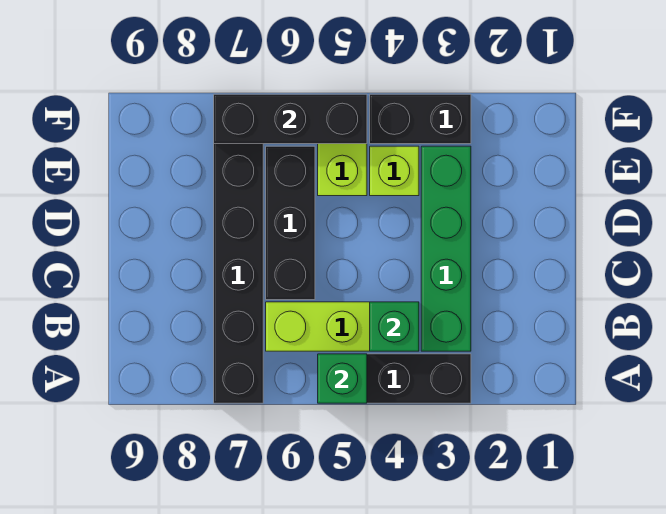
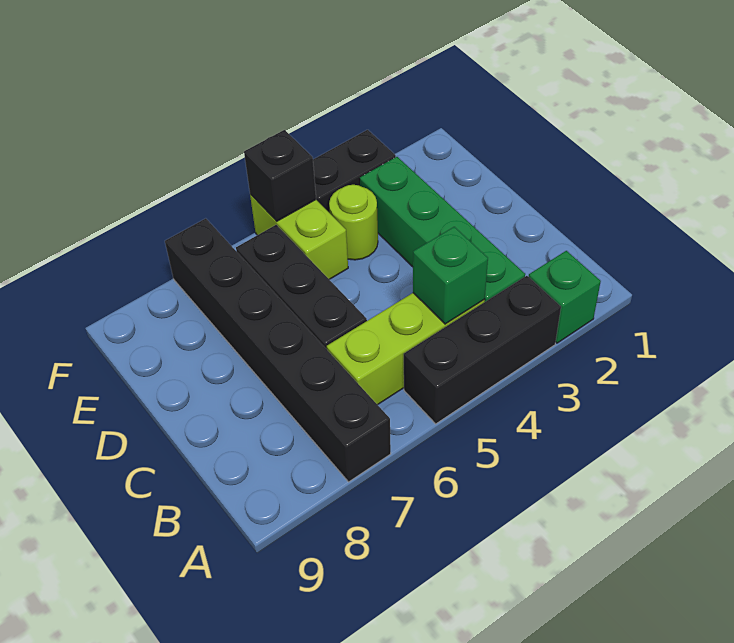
green brick A5 level 2 -> green brick A2 level 1
lime brick E4 level 1 -> lime round brick E4 level 1
black brick F5:F7 level 2 -> black brick F5 level 2

